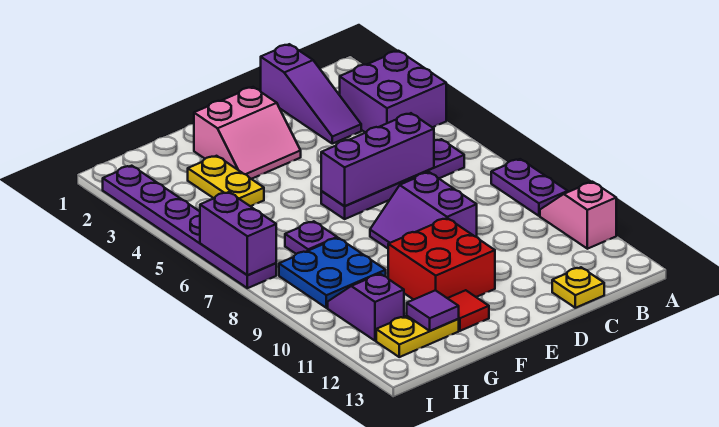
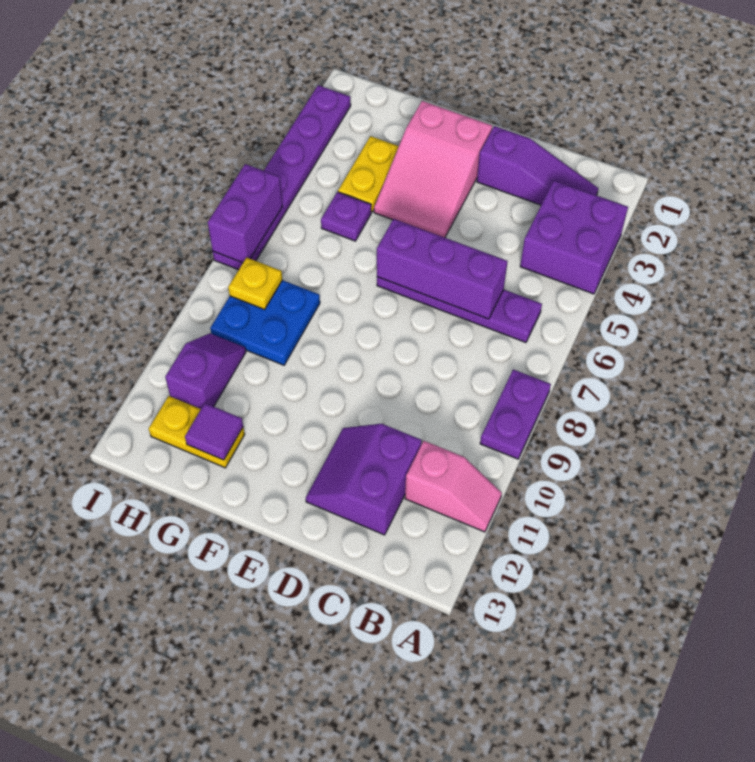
pink slope A10:A11 level 1 top 11 -> pink slope A11:B11 level 1 top B
purple slope C1:C3 level 1 top 1 -> purple slope B2:D2 level 1 top D
yellow plate C13 level 1 -> yellow plate H8 level 2
purple slope D8:E9 level 1 top D -> purple slope C11:D12 level 1 top C
pink slope E2:F3 level 1 top 2 -> pink slope E2:F4 level 1 top 2
red brick E10:F11 level 1 -> none
red tile F12 level 1 -> none
purple plate G7 level 1 -> purple plate G5 level 1

